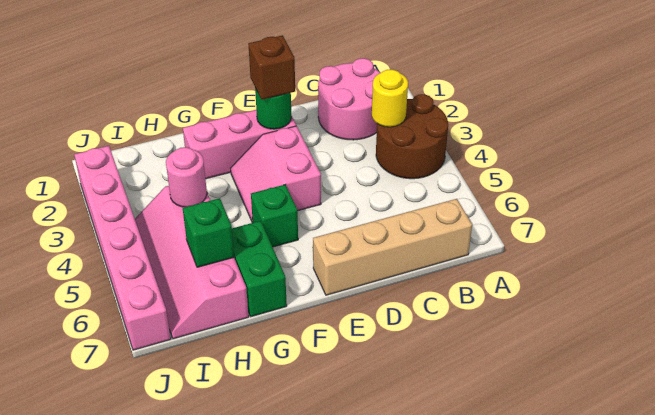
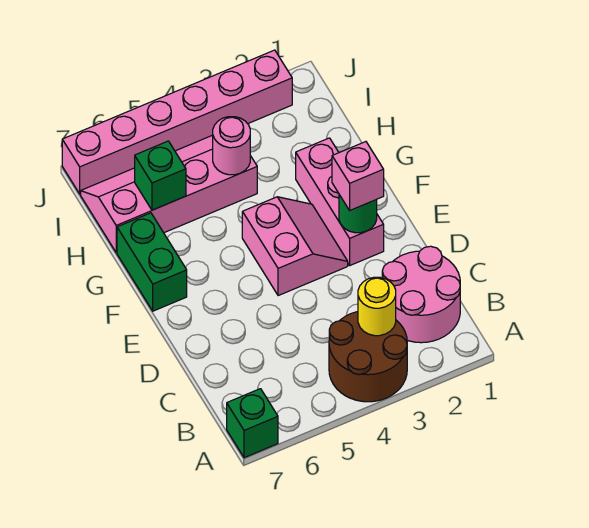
tan brick B7:E7 level 1 -> none
brown brick E2 level 3 -> pink brick E2 level 3
pink slope E3:F4 level 1 top E -> pink slope E3:F4 level 1 top 4
green brick F5 level 1 -> green brick A7 level 1
green brick G6:G7 level 1 -> green brick F7:G7 level 1

